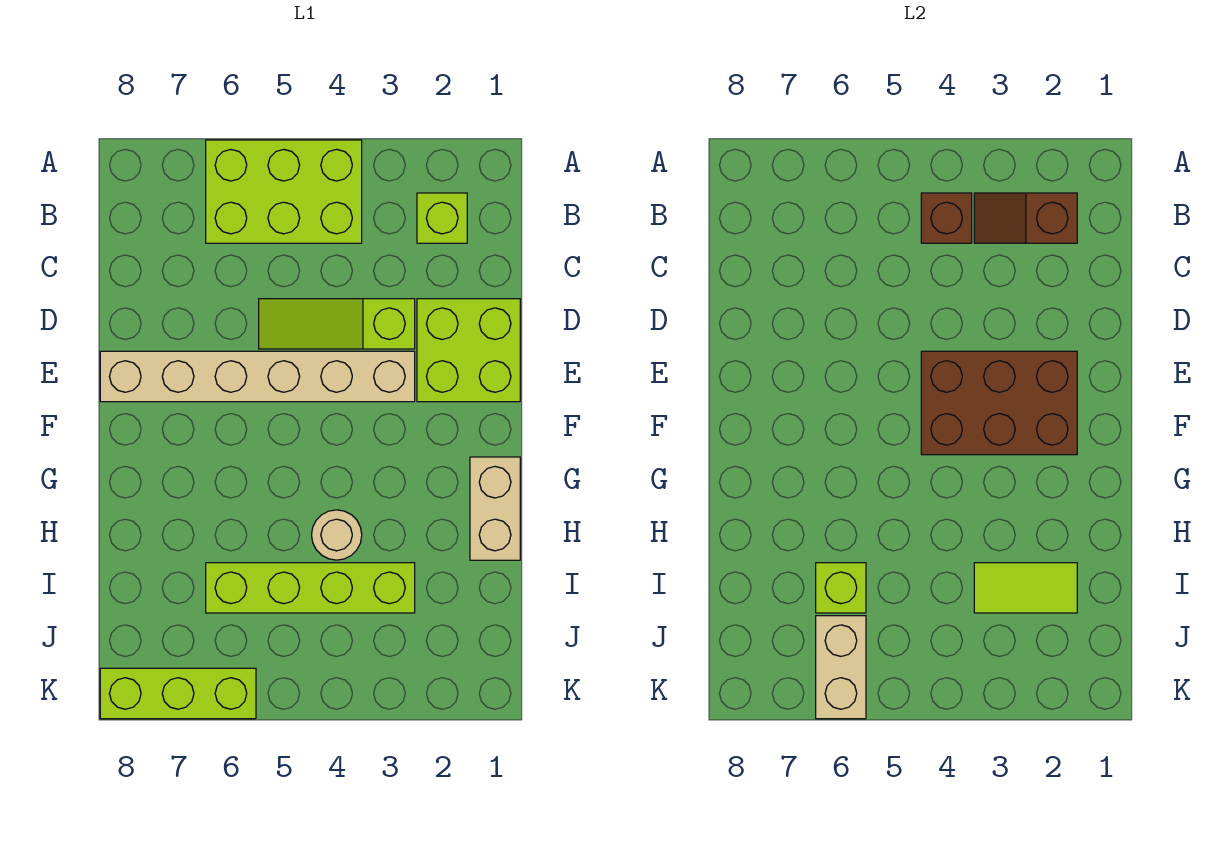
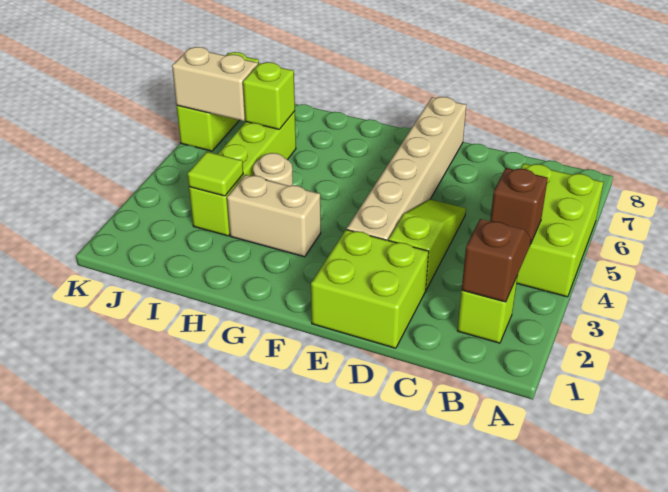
brown brick E2:F4 level 2 -> none
tan brick G1:H1 level 1 -> tan brick G3:H3 level 1
lime tile I2:I3 level 2 -> lime tile I3 level 2

